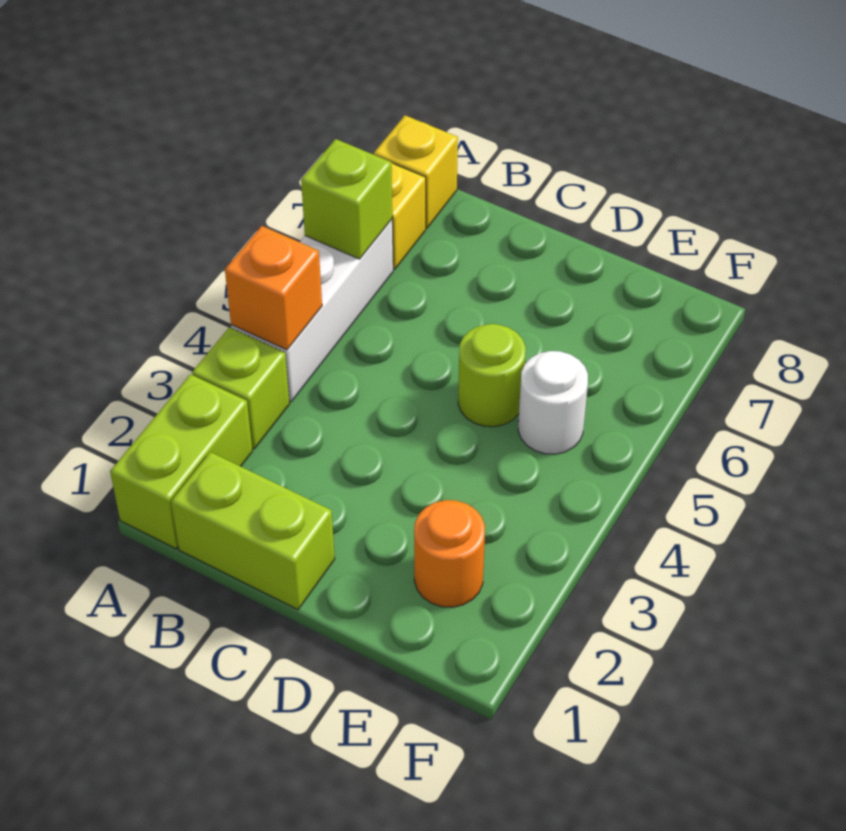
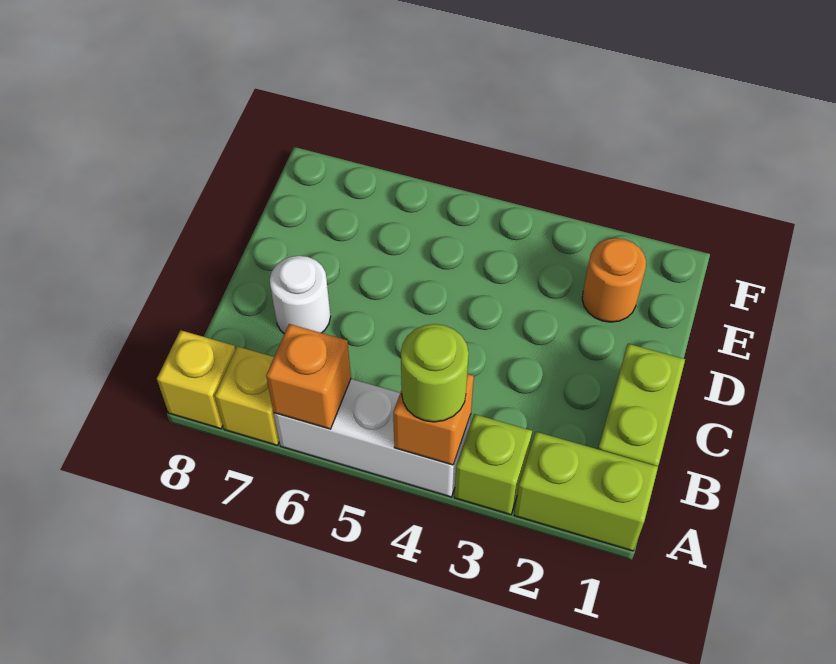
lime brick A6 level 2 -> orange brick A6 level 2
lime round brick D5 level 1 -> lime round brick A4 level 3
white round brick E5 level 1 -> white round brick C7 level 1

